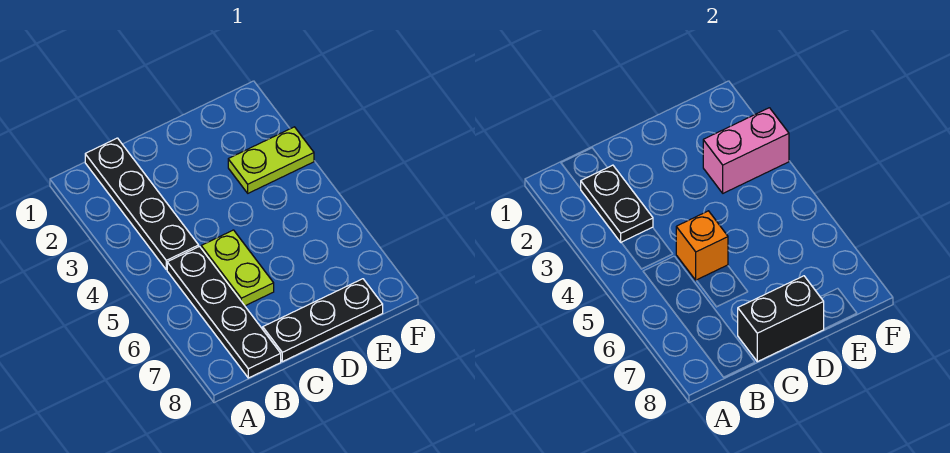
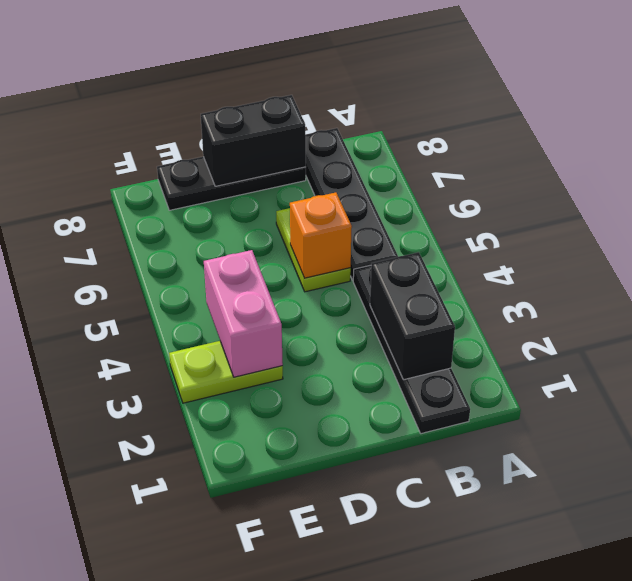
black plate B2:B3 level 2 -> black brick B2:B3 level 2
pink brick E3:F3 level 2 -> pink brick E3:E4 level 2

